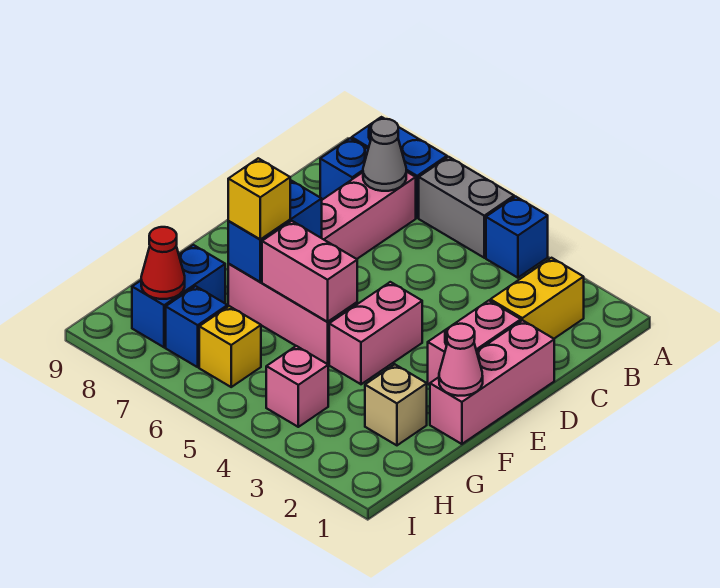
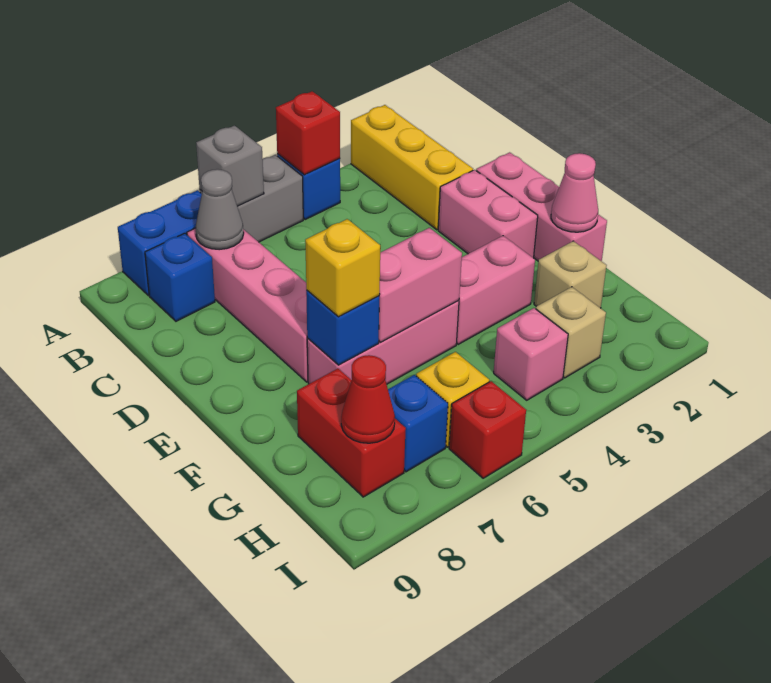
none -> red brick A4 level 2
none -> grey brick A6 level 2
yellow brick B2:C2 level 1 -> yellow brick A2:C2 level 1
pink brick E4:F4 level 1 -> pink brick F3:F4 level 1
blue brick E7:F7 level 2 -> blue brick F7 level 2
blue brick G8:H8 level 1 -> red brick G8:H8 level 1
none -> tan brick H3 level 1
none -> red brick I6 level 1

